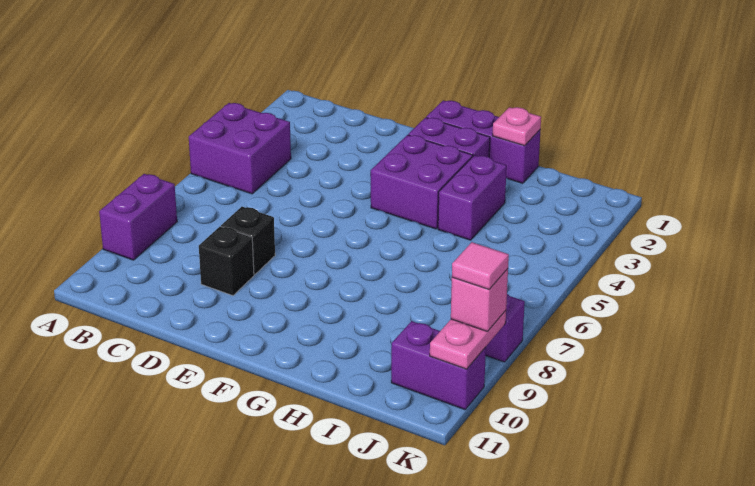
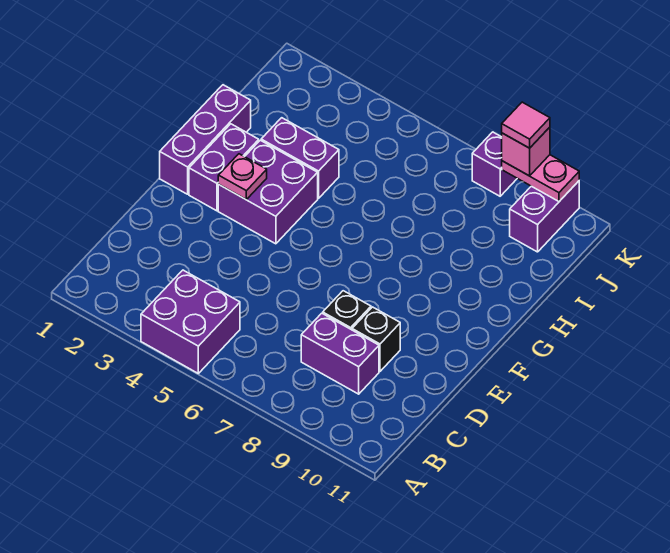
purple brick A8:A9 level 1 -> purple brick C8:C9 level 1
pink plate H1 level 2 -> pink plate F3 level 2

